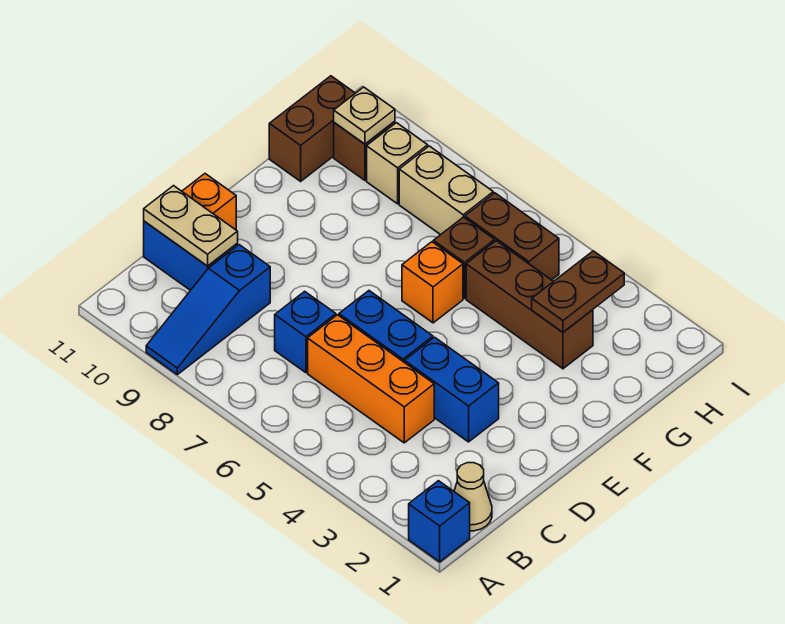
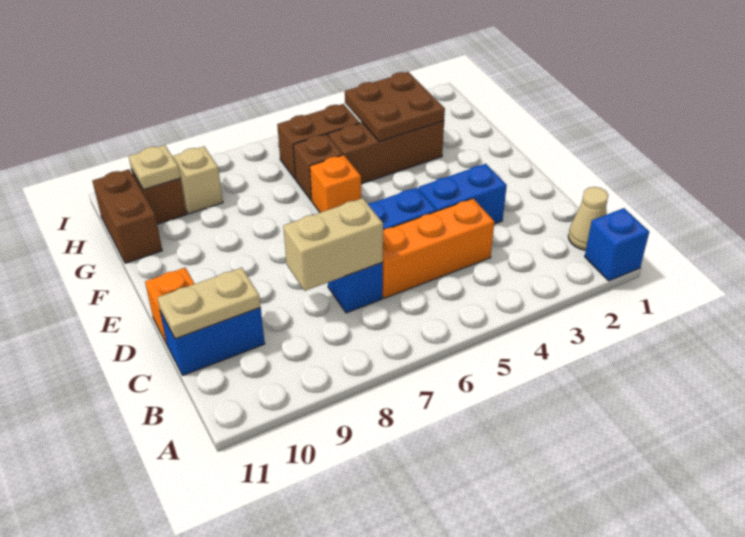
blue slope A9:C9 level 1 top C -> none
brown plate G3:H3 level 2 -> brown plate G3:H4 level 2
tan brick H7:H8 level 1 -> tan brick C7:C8 level 2

